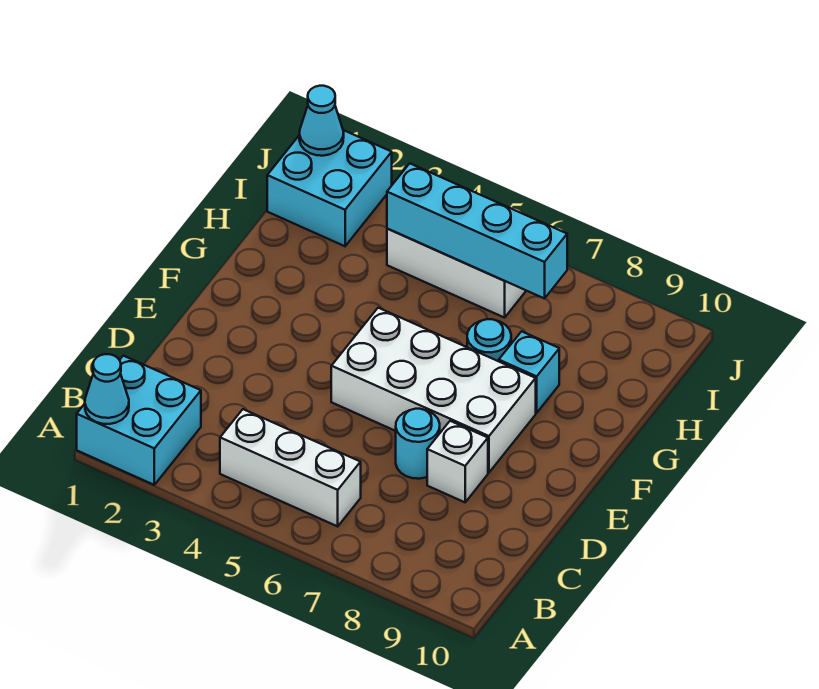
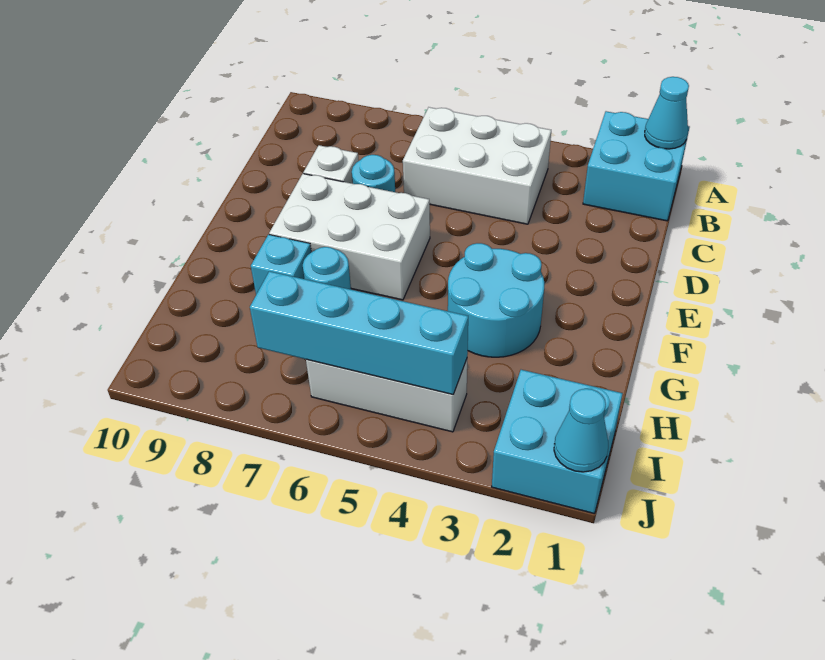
white brick B4:B6 level 1 -> white brick B4:C6 level 1
white brick E5:F8 level 1 -> white brick E6:F8 level 1
none -> cyan round brick F3:G4 level 1

